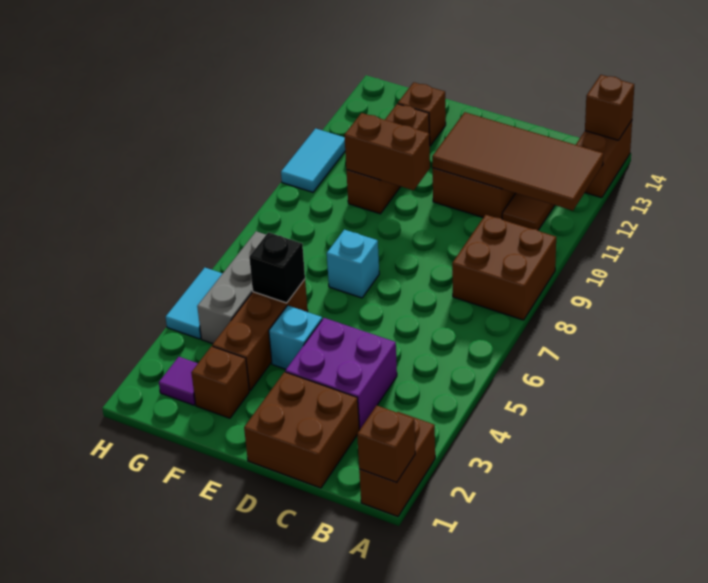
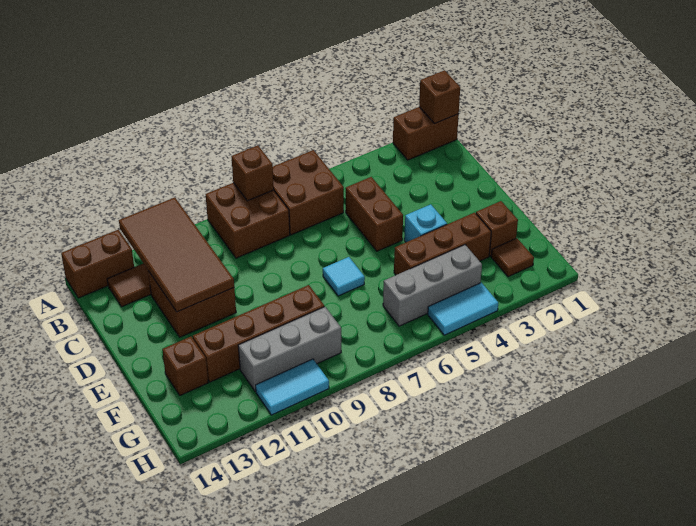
brown brick A14 level 2 -> brown brick A8 level 2
brown brick C1:D2 level 1 -> brown brick A6:B7 level 1
purple brick C3:D4 level 1 -> none
cyan brick E7 level 1 -> cyan tile E7 level 1
brown brick E10:F10 level 2 -> brown brick C5:D5 level 1
black brick F5 level 2 -> none
brown brick F10:F12 level 1 -> brown brick F9:F12 level 1
purple tile G2 level 1 -> brown tile G2 level 1
none -> grey brick G9:G11 level 1

